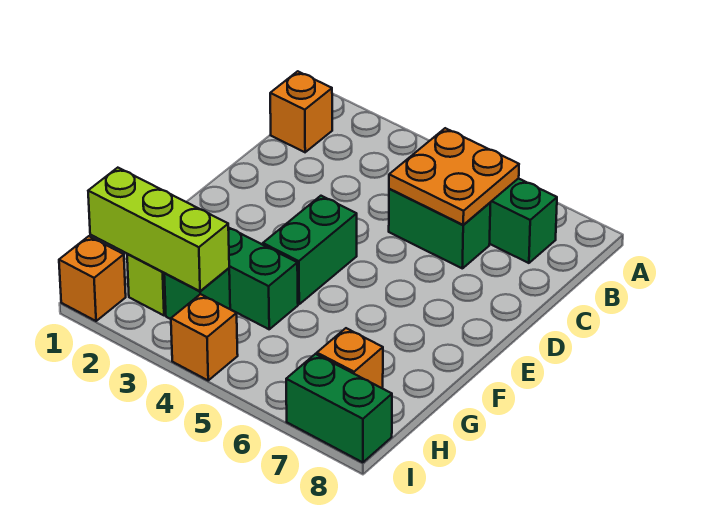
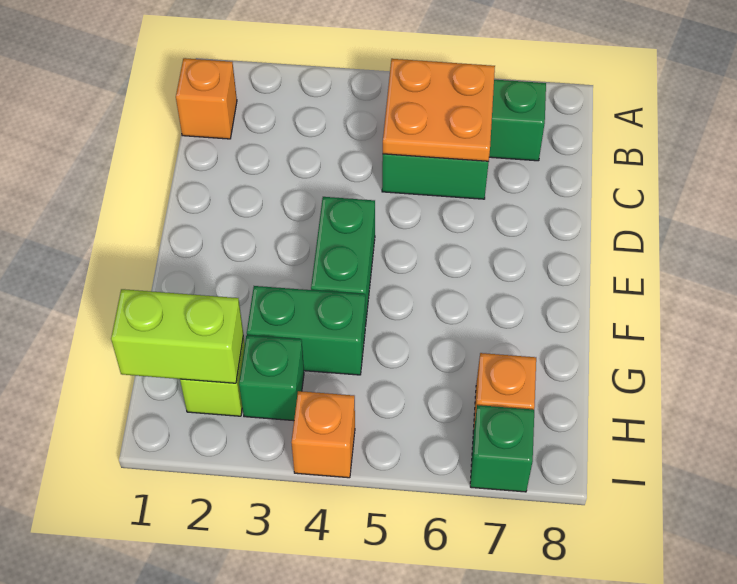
lime brick H1:H3 level 2 -> lime brick H1:H2 level 2
orange brick I1 level 1 -> none
green brick I7:I8 level 1 -> green brick I7 level 1

